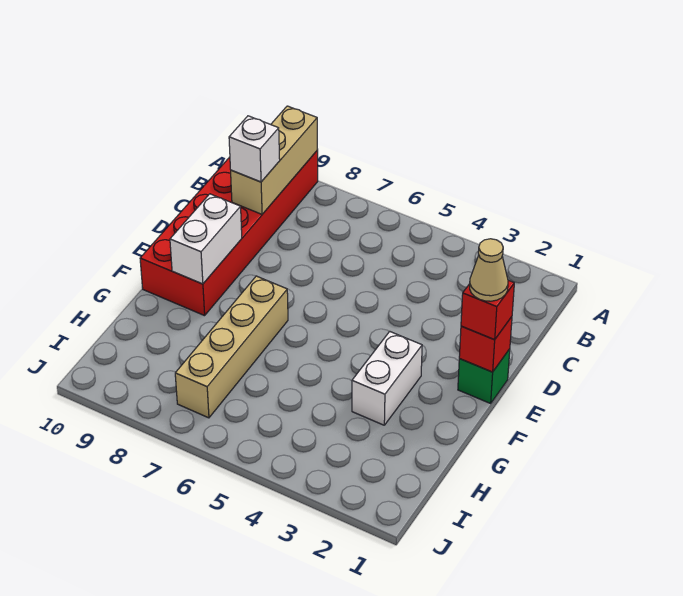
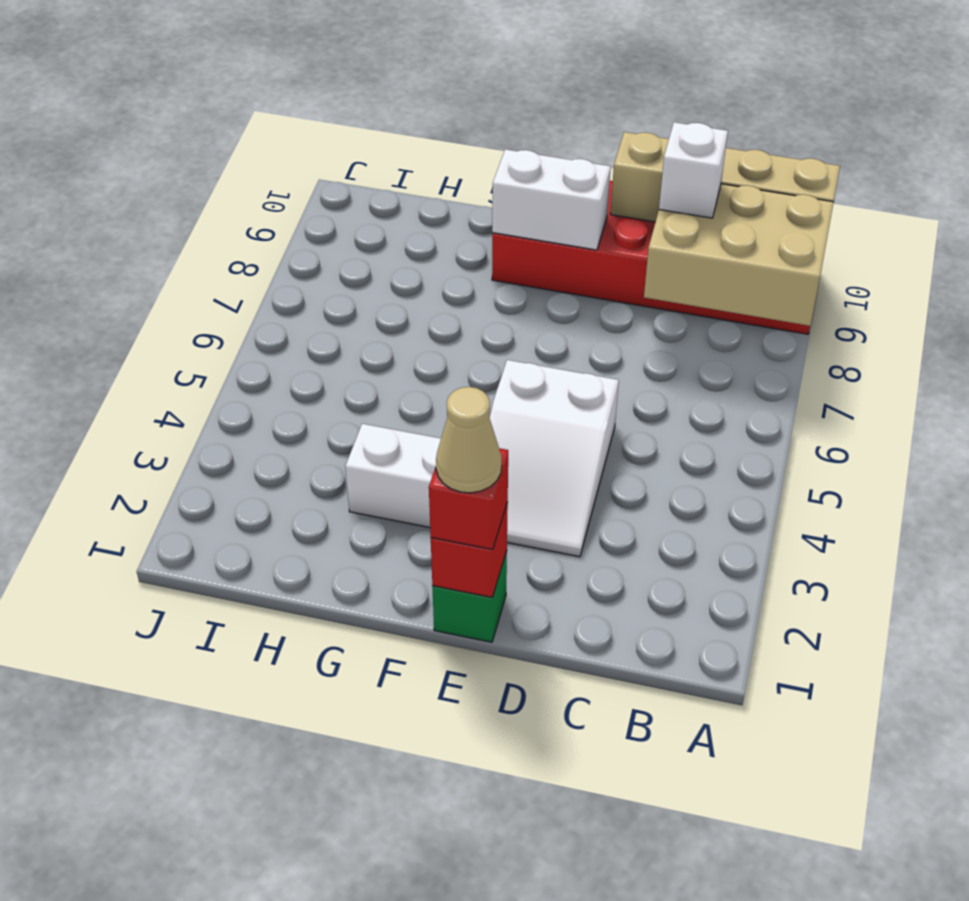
tan brick A9:C9 level 2 -> tan brick A8:C9 level 2
none -> white slope D3:E5 level 1 top 5
tan brick F7:I7 level 1 -> tan brick A10:D10 level 2

